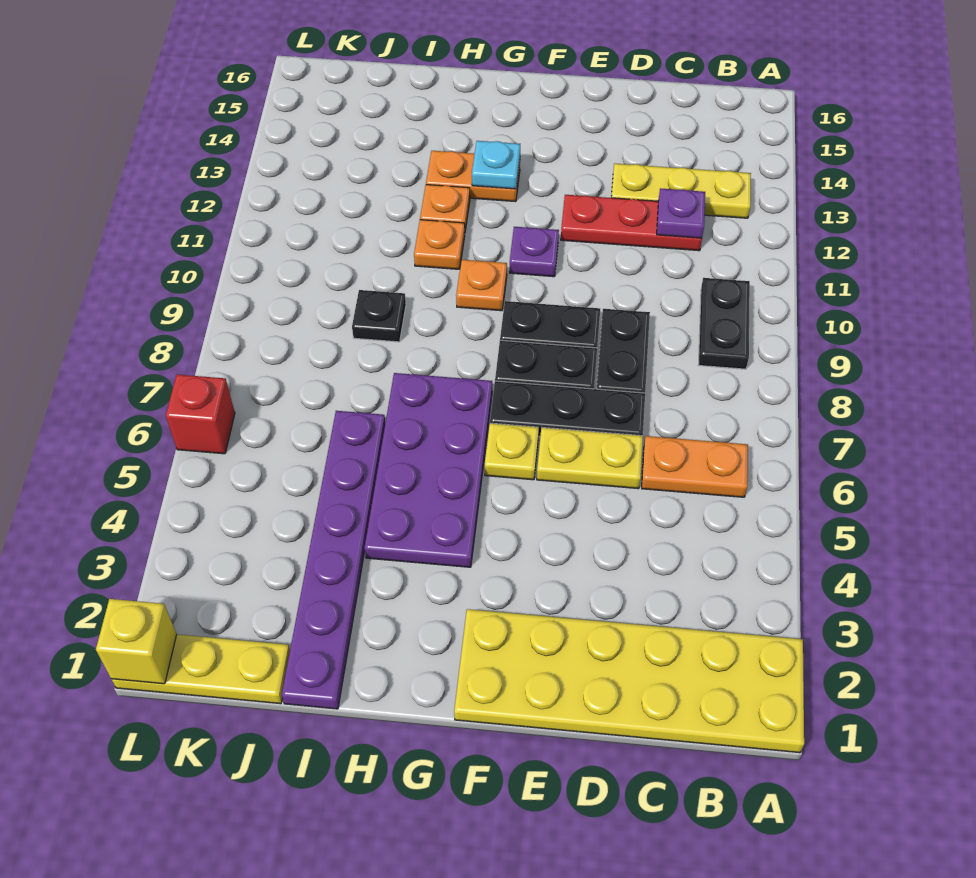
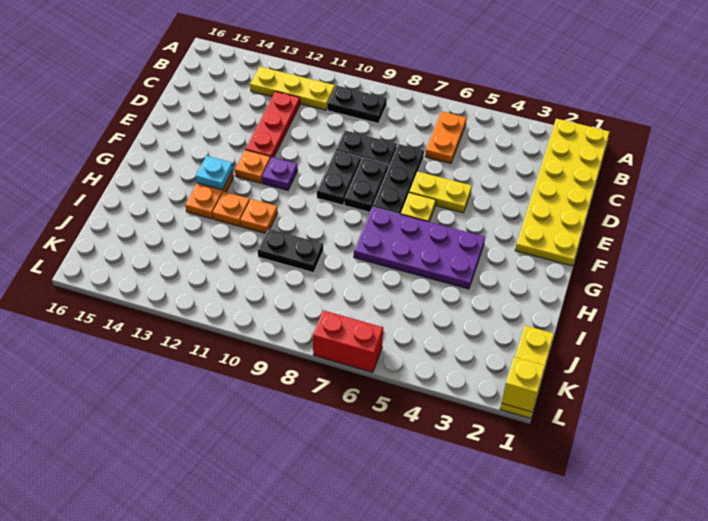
yellow plate B13:D13 level 1 -> yellow plate B11:B13 level 1
purple plate C12 level 2 -> none
yellow plate D6:E6 level 1 -> yellow plate E5:E6 level 1
orange plate G10 level 1 -> orange plate F12 level 1
purple plate I1:I6 level 1 -> none
black plate I9 level 1 -> black plate I9:I10 level 1
red brick L6 level 1 -> red brick L6:L7 level 1

